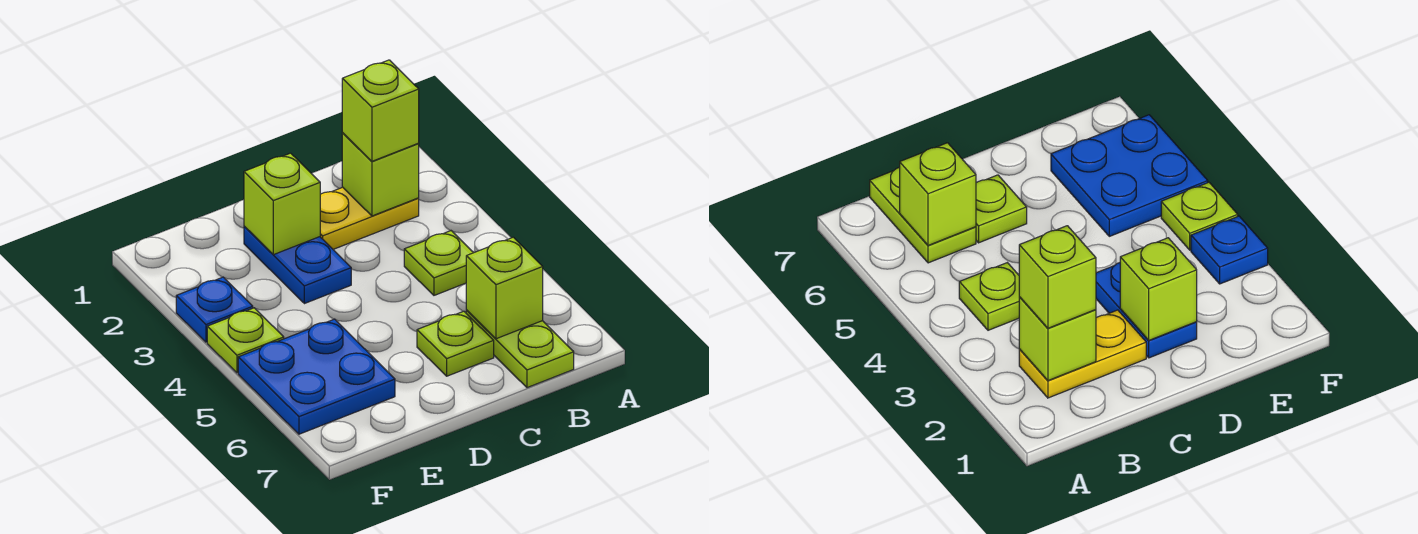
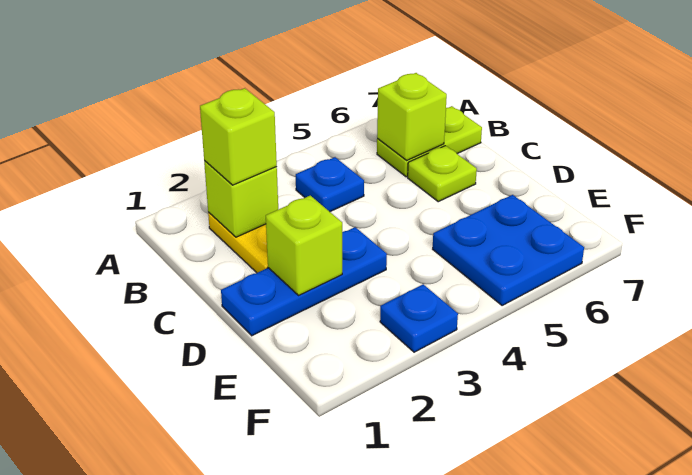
lime plate B4 level 1 -> blue plate B4 level 1
blue plate D2:D3 level 1 -> blue plate D1:D3 level 1
lime plate F4 level 1 -> none

